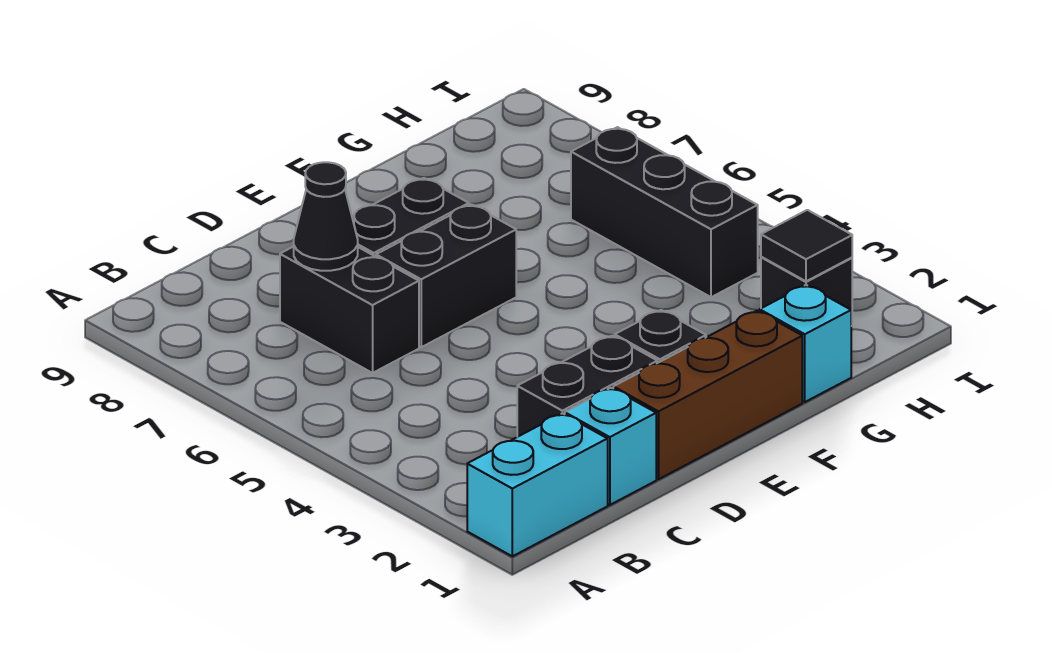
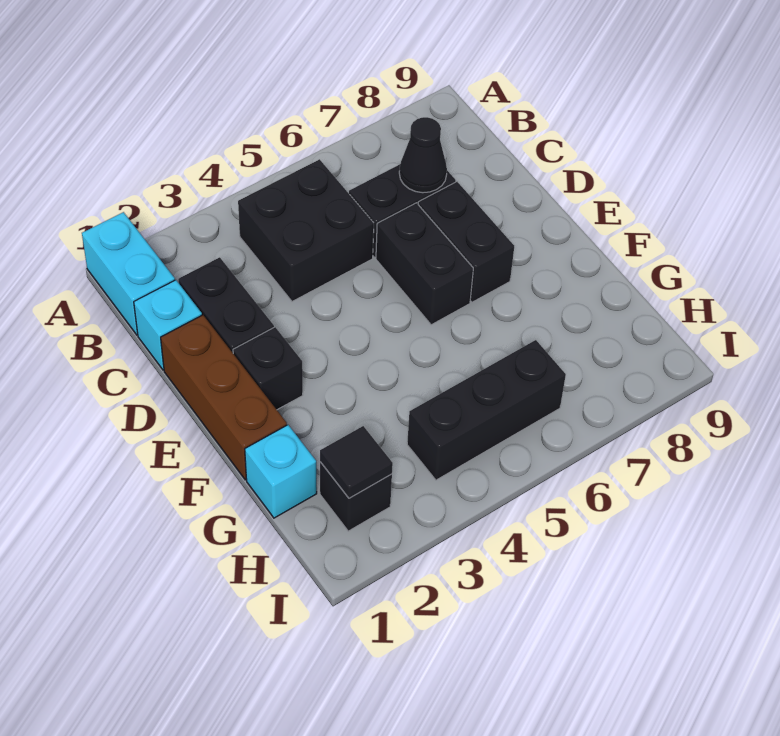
none -> black brick B4:C5 level 1

